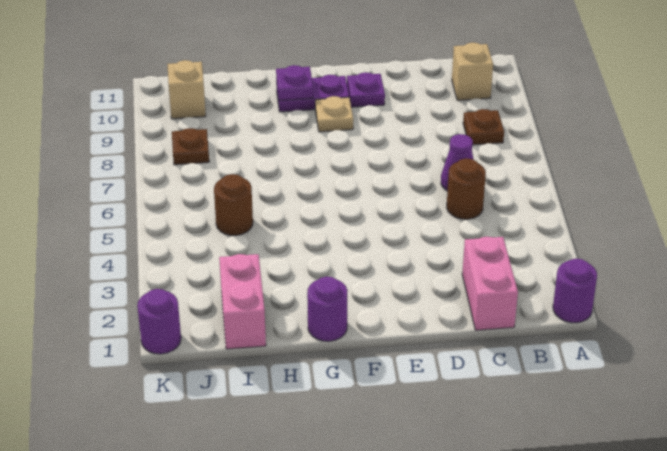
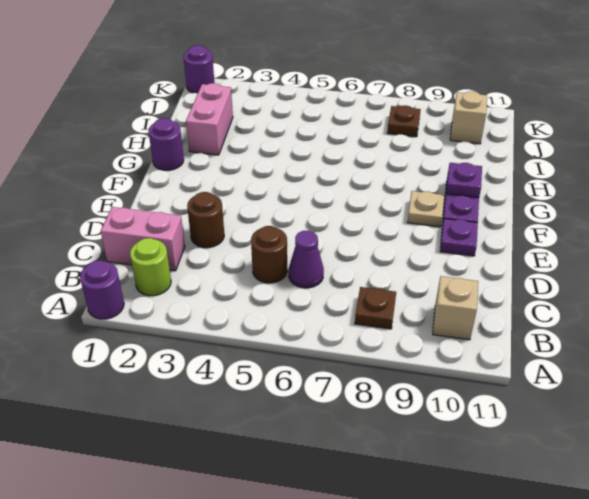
none -> lime round brick B2 level 1
pink brick I1:I2 level 1 -> pink brick H2:I2 level 1
brown round brick I5 level 1 -> brown round brick D3 level 1

